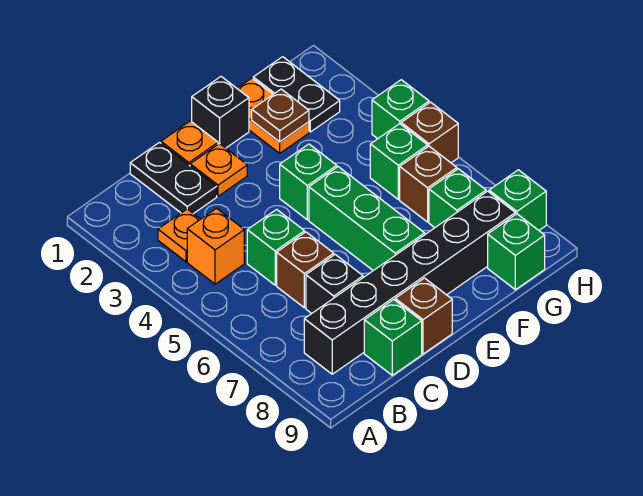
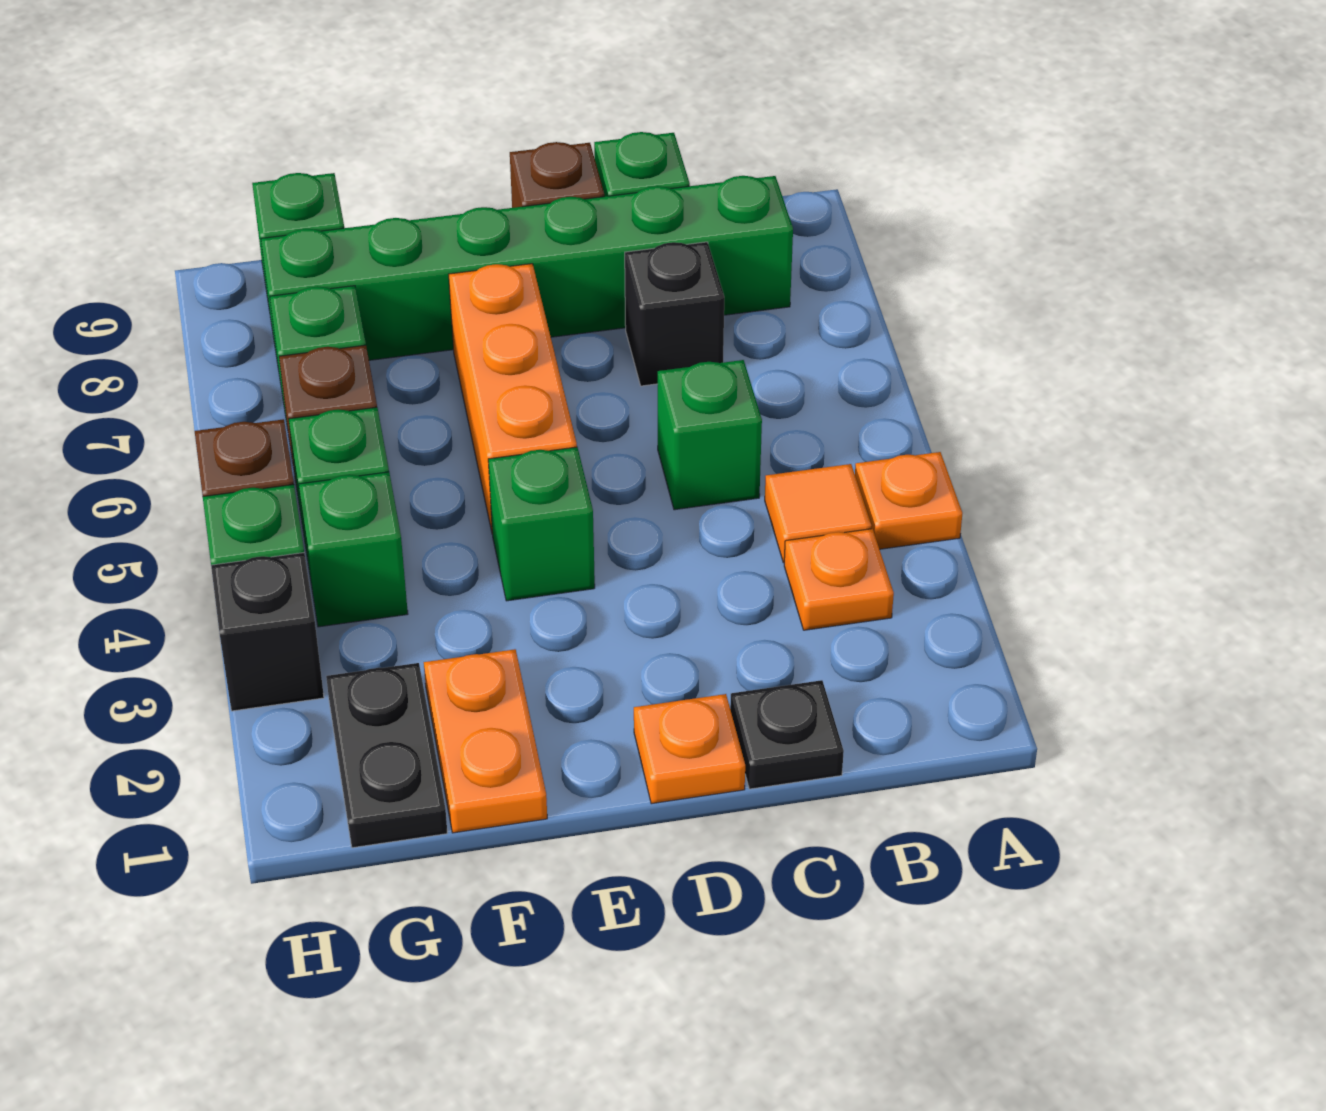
orange brick B4 level 1 -> orange tile B4 level 1
black brick B8:G8 level 1 -> green brick B8:G8 level 1
black plate C1:C2 level 1 -> black plate C1 level 1
brown brick C6 level 1 -> none
orange plate D2 level 1 -> orange plate A4 level 1
black brick E1 level 1 -> black brick H3 level 1
green brick E5:E7 level 1 -> orange brick E5:E7 level 1
brown plate F2 level 2 -> none
green brick H8 level 1 -> green brick G4 level 1

